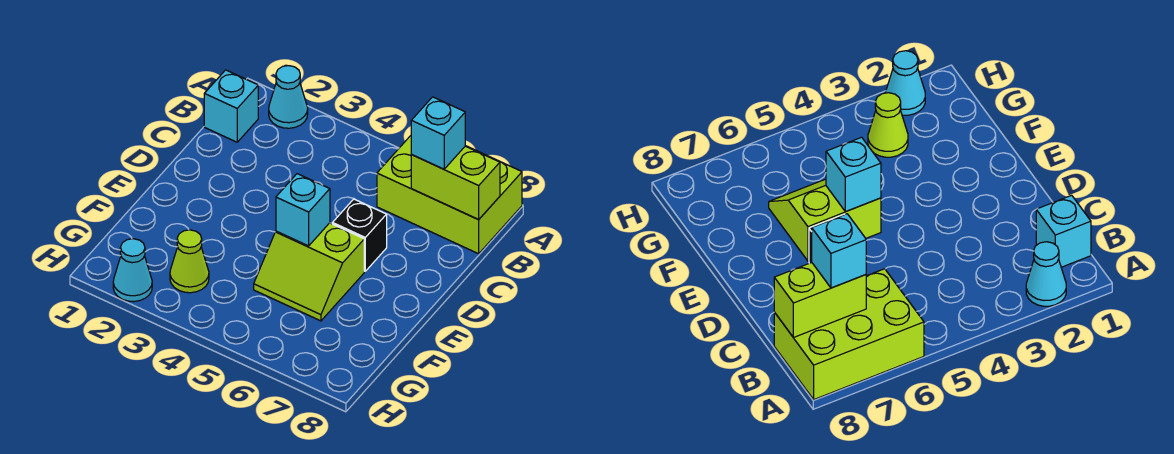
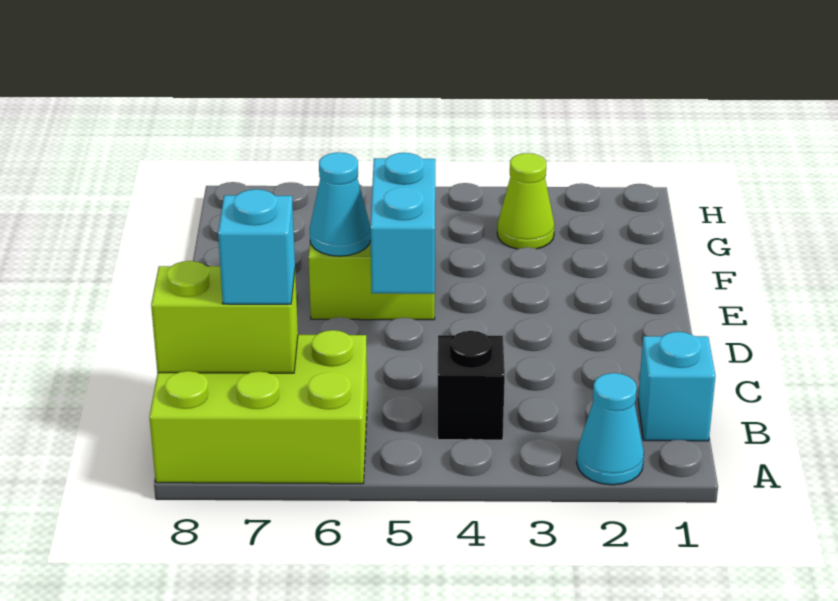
black brick D6 level 1 -> black brick B4 level 1
cyan brick E5 level 2 -> cyan brick D5:E5 level 2
cyan cone H2 level 1 -> cyan cone E6 level 2

